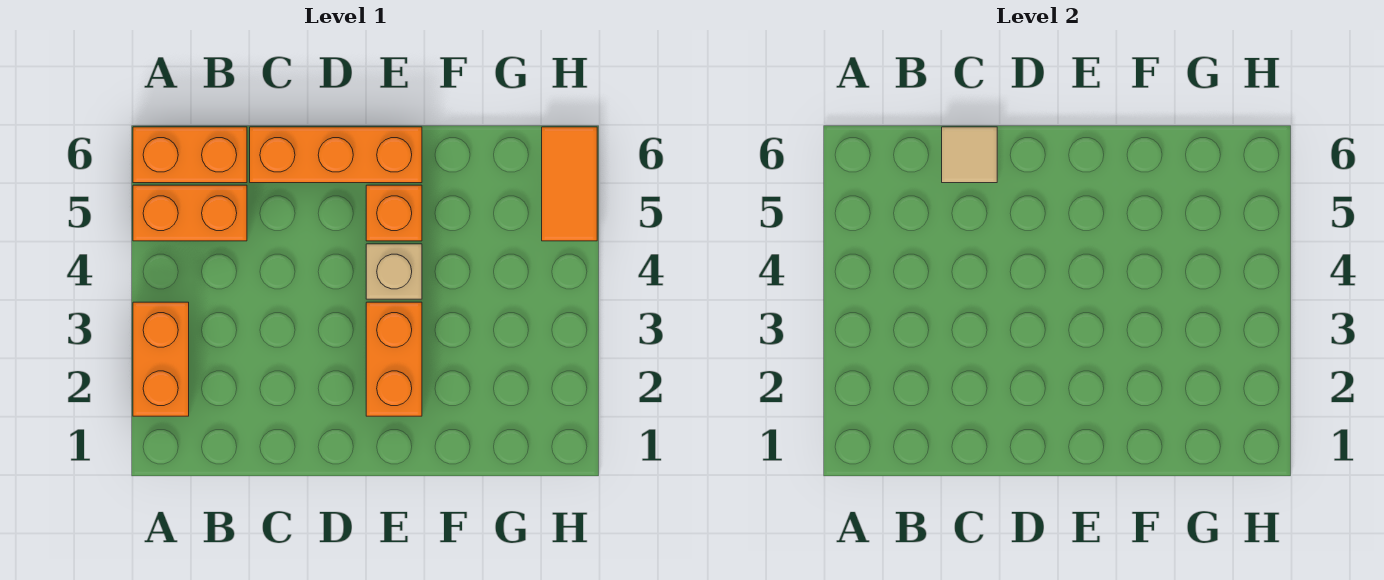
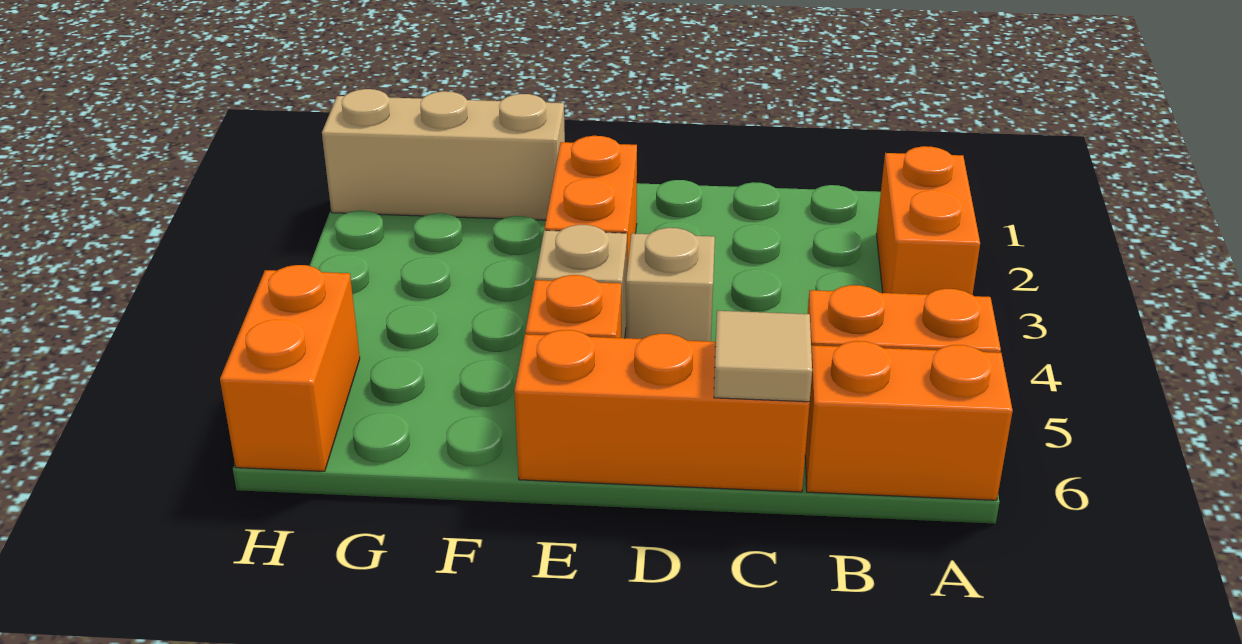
none -> tan brick D4 level 1
none -> tan brick F1:H1 level 1
orange tile H5:H6 level 1 -> orange brick H5:H6 level 1

